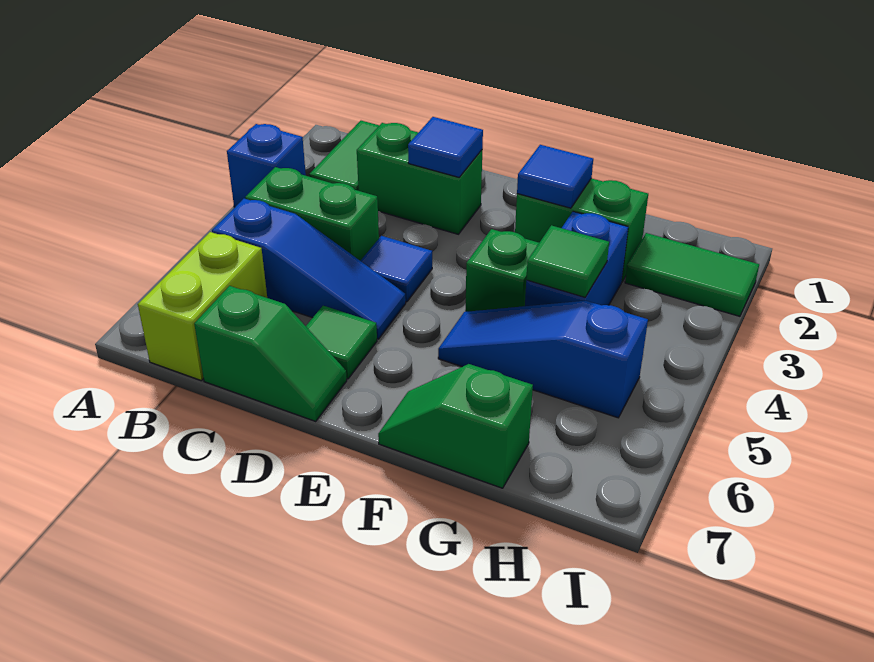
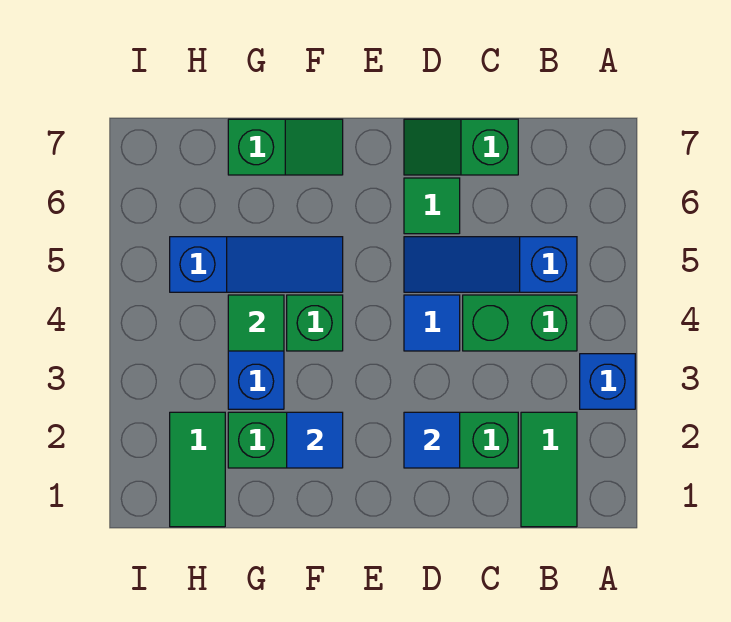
lime brick B6:B7 level 1 -> none
green tile H2:I2 level 1 -> green tile H1:H2 level 1

